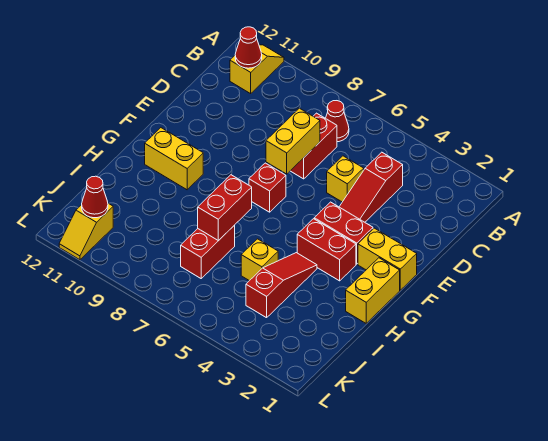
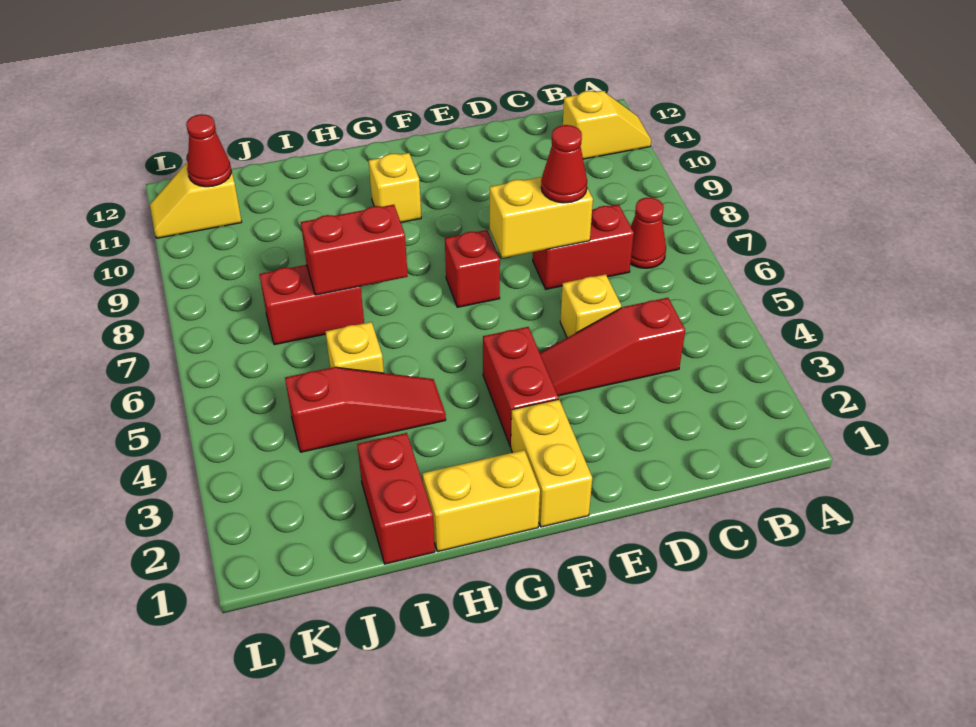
red cone B11 level 2 -> red cone D7 level 3
red brick G3:G4 level 1 -> red brick I1:I2 level 1
yellow brick G10:G11 level 1 -> yellow brick G10 level 1

